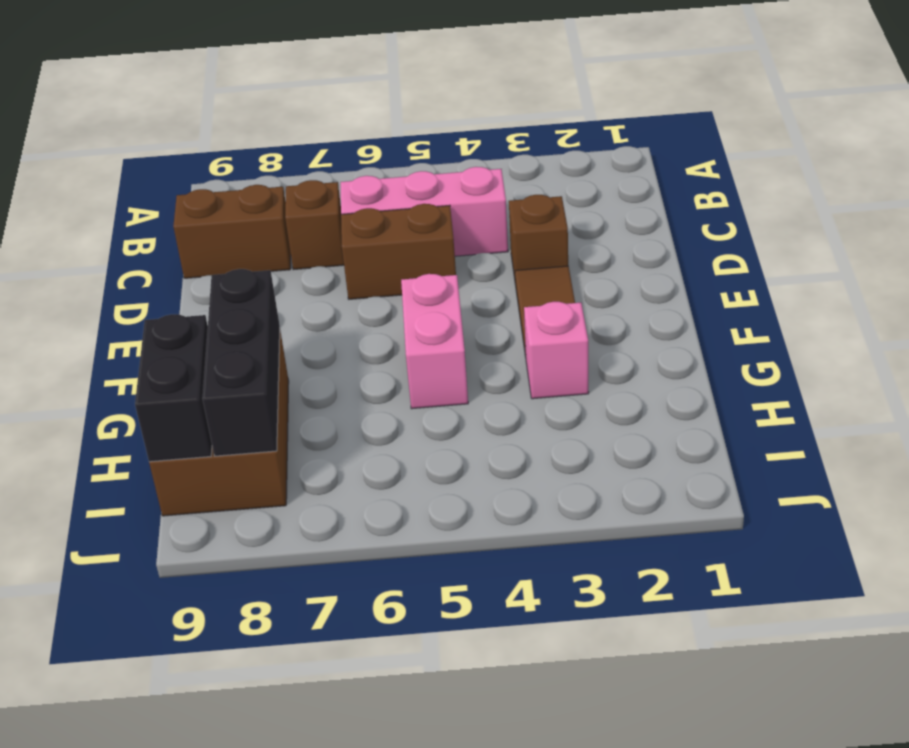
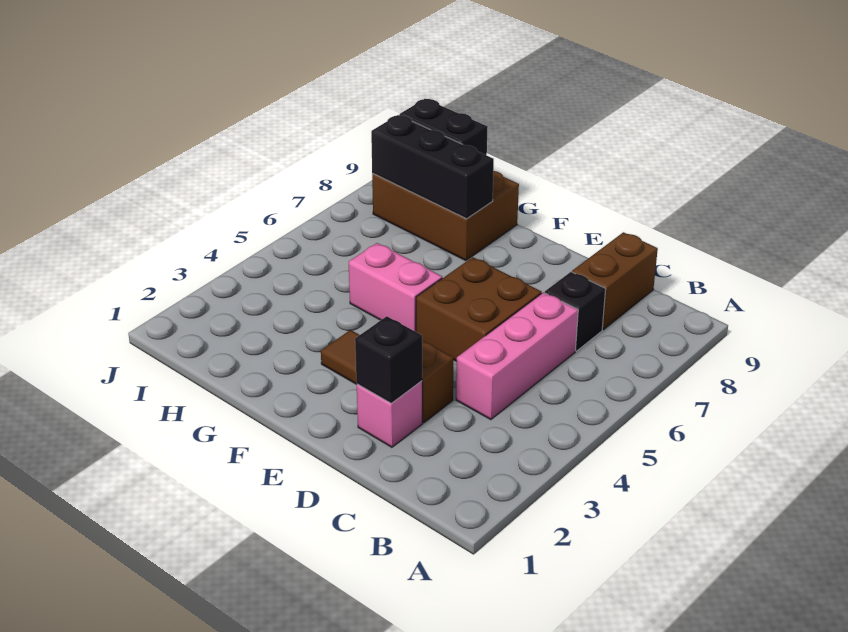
brown brick C7 level 1 -> black brick C7 level 1
none -> black brick D2 level 2
brown brick D5:D6 level 1 -> brown brick D5:E6 level 1
pink brick G3 level 1 -> pink brick D2 level 1

